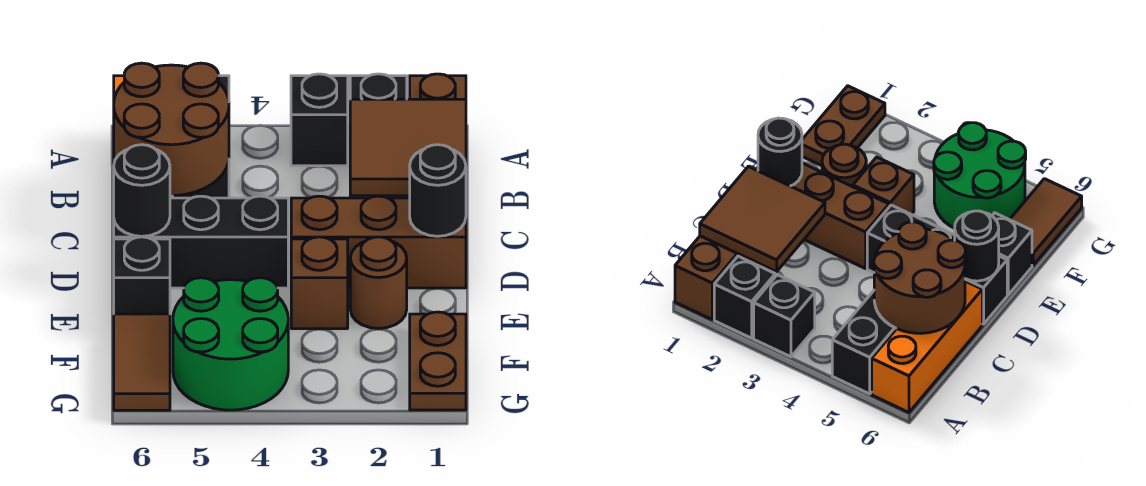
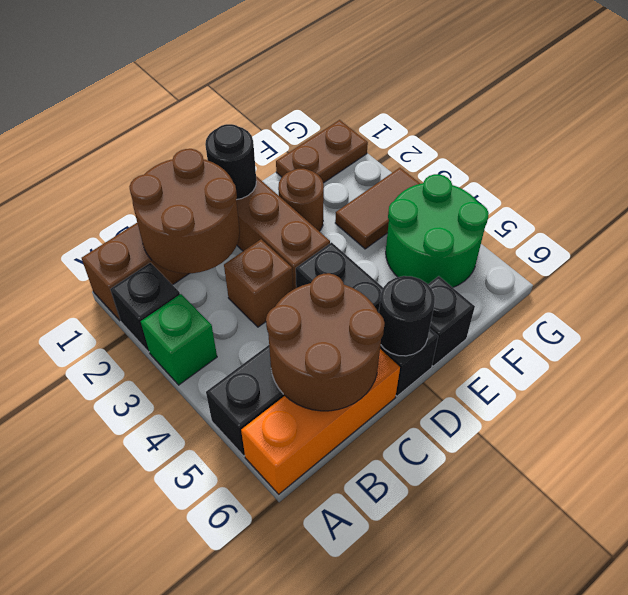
black brick A3 level 1 -> green brick A3 level 1
brown tile B1:C2 level 2 -> brown round brick B1:C2 level 2
brown brick E3 level 1 -> brown brick C3 level 1
brown tile F6:G6 level 1 -> brown tile F3:G3 level 1

